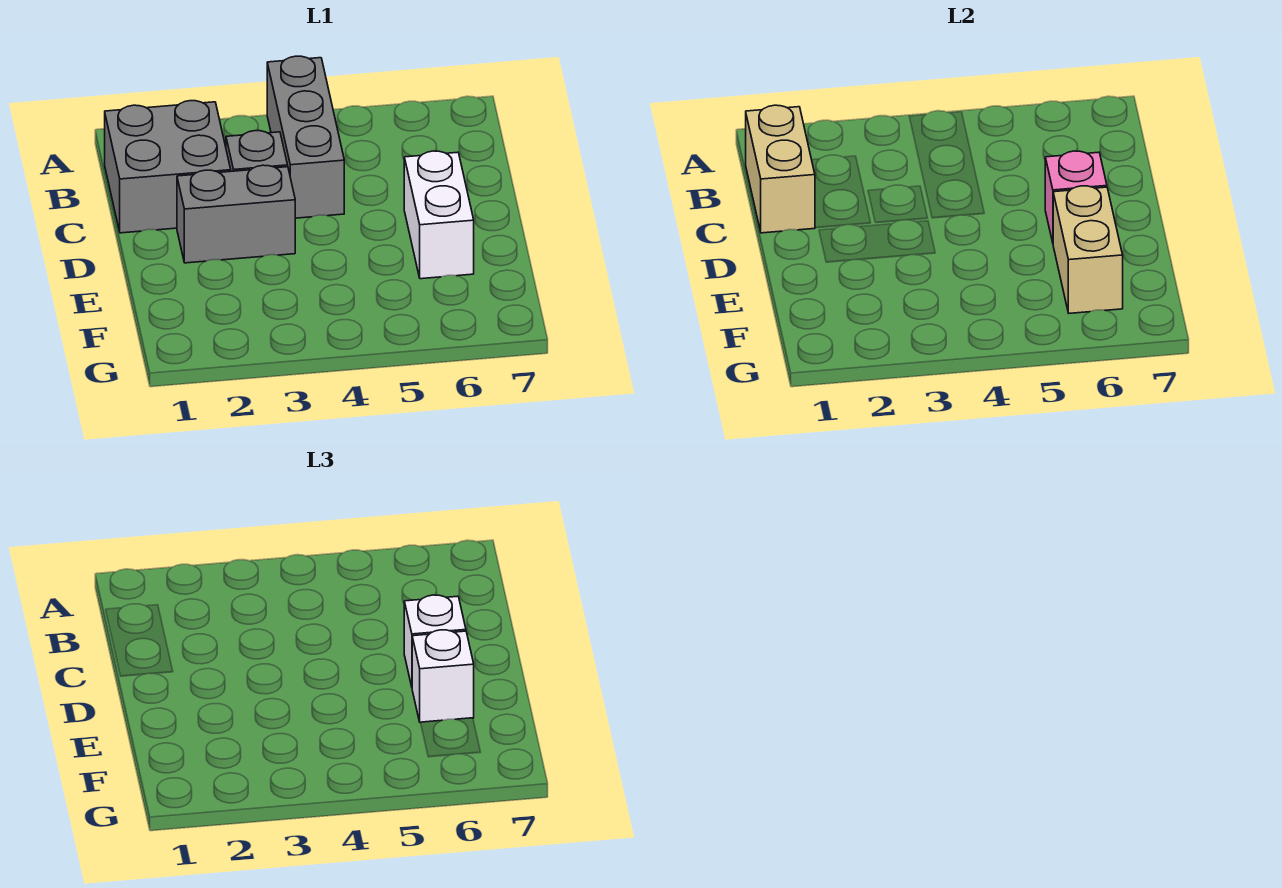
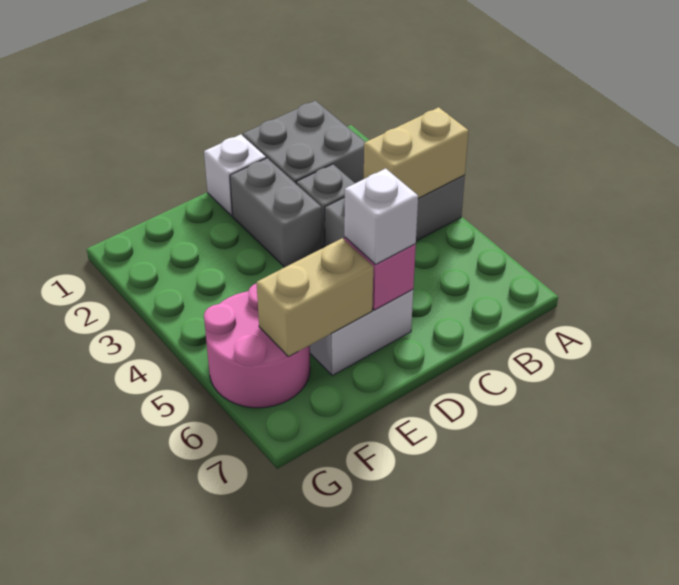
tan brick B1:C1 level 2 -> tan brick A4:B4 level 2
white brick E6 level 3 -> white brick D1 level 1
none -> pink round brick F5:G6 level 1

